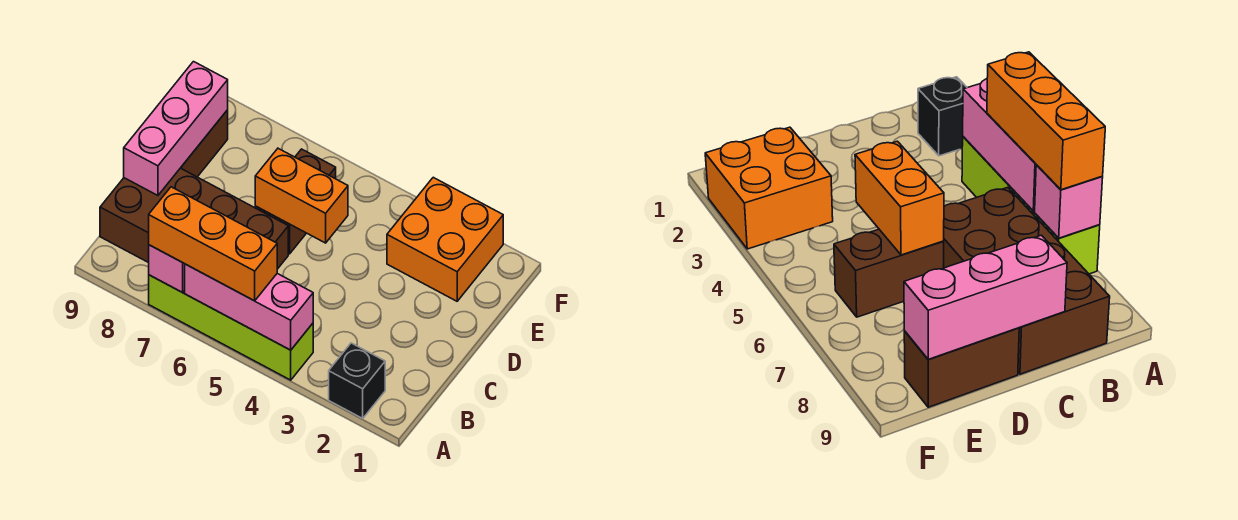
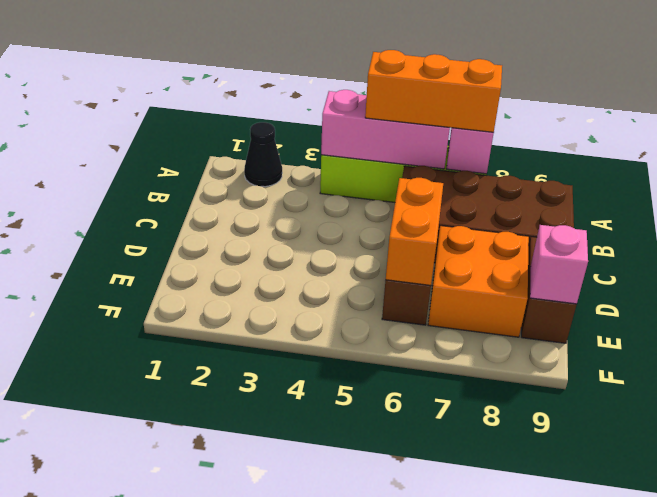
black brick A2 level 1 -> black cone A2 level 1
pink brick C9:E9 level 2 -> pink brick E9 level 2
orange brick D5:D6 level 2 -> orange brick D6:E6 level 2
orange brick E2:F3 level 1 -> orange brick D7:E8 level 1

